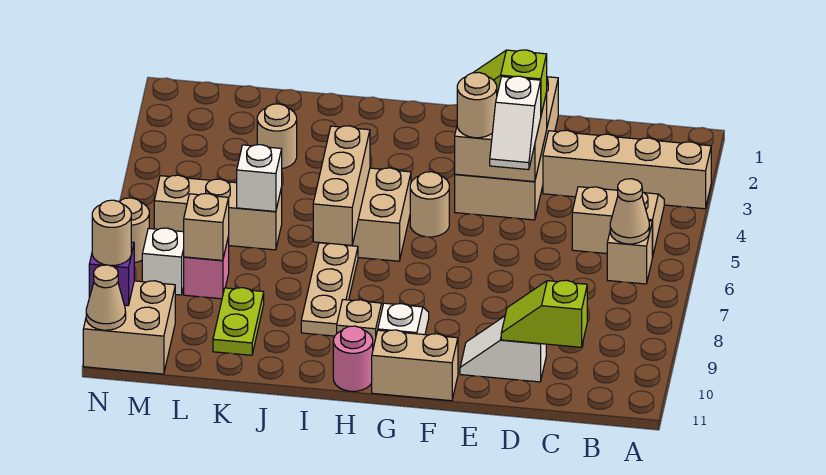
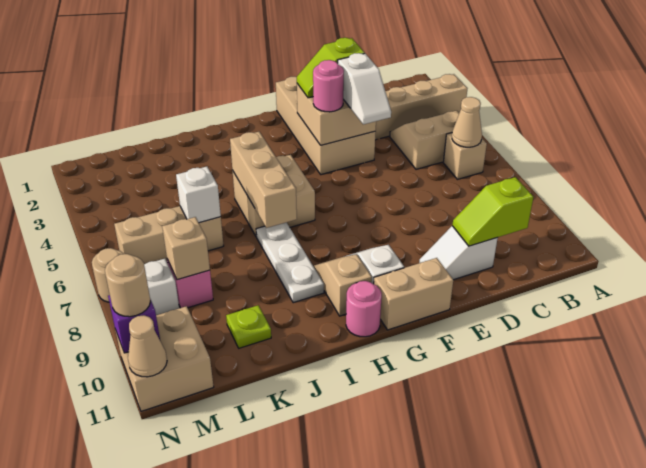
tan round brick F4 level 3 -> pink round brick F4 level 3
tan round brick G5 level 1 -> none
tan plate I7:I9 level 1 -> white plate I7:I9 level 1
tan round brick K3 level 1 -> none
lime plate K9:K10 level 1 -> lime plate K10 level 1

